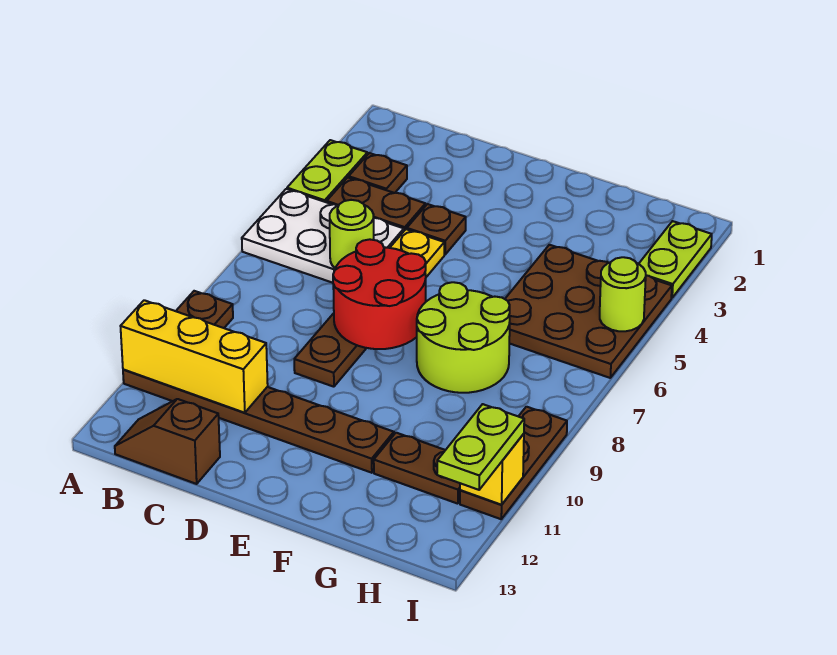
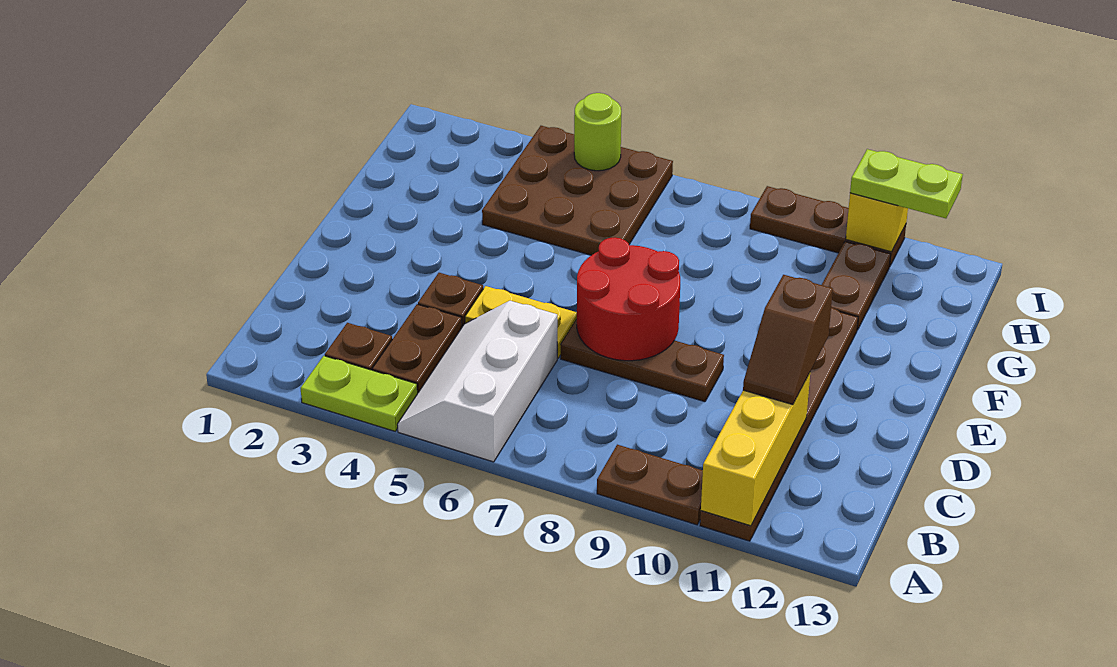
white plate A5:C6 level 1 -> white slope A5:C6 level 1 top 6
brown slope B13:C13 level 1 top C -> brown slope C11:D11 level 3 top D
lime round brick C6 level 2 -> none
lime round brick F7:G8 level 1 -> none
lime plate I2:I3 level 1 -> none

